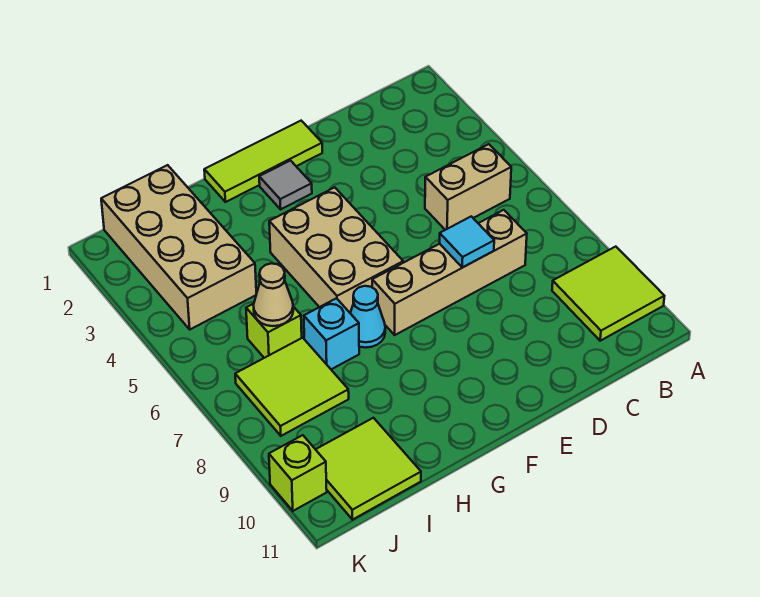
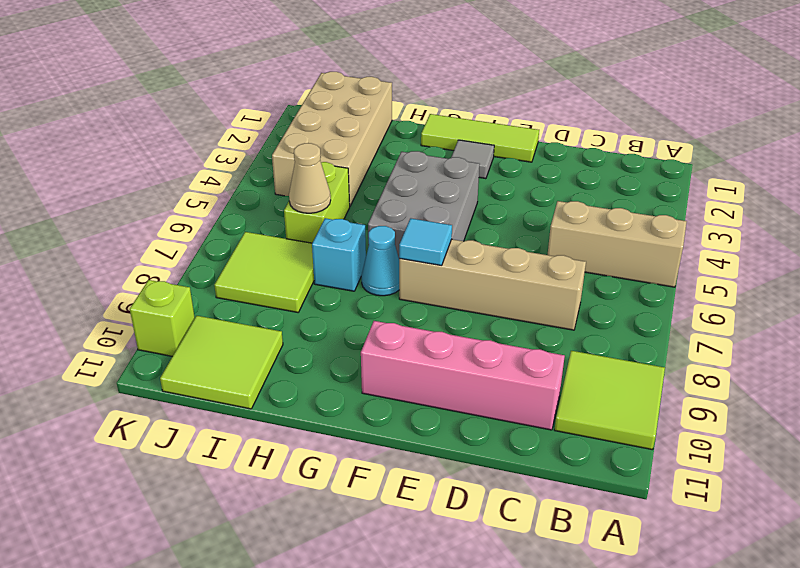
tan brick B5:C5 level 1 -> tan brick A5:C5 level 1
none -> pink brick C10:F10 level 1
cyan tile D7 level 2 -> cyan tile F7 level 2
tan brick F4:G6 level 1 -> grey brick F4:G6 level 1
lime brick I6 level 1 -> lime brick I5:I6 level 1

